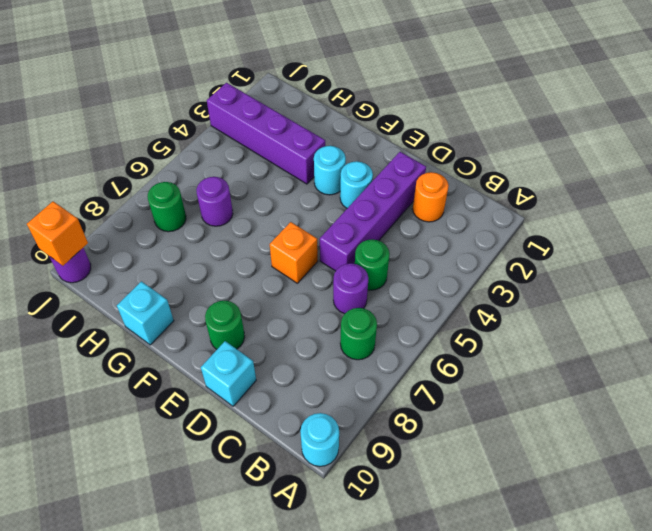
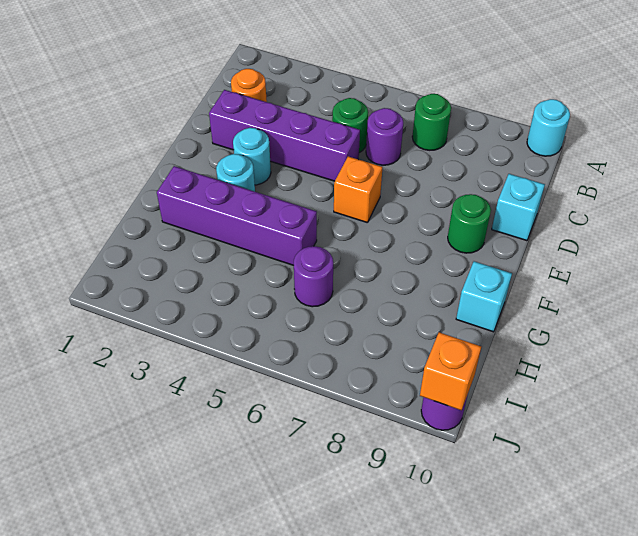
purple brick G3:J3 level 1 -> purple brick G2:G5 level 1
green round brick I7 level 1 -> none

